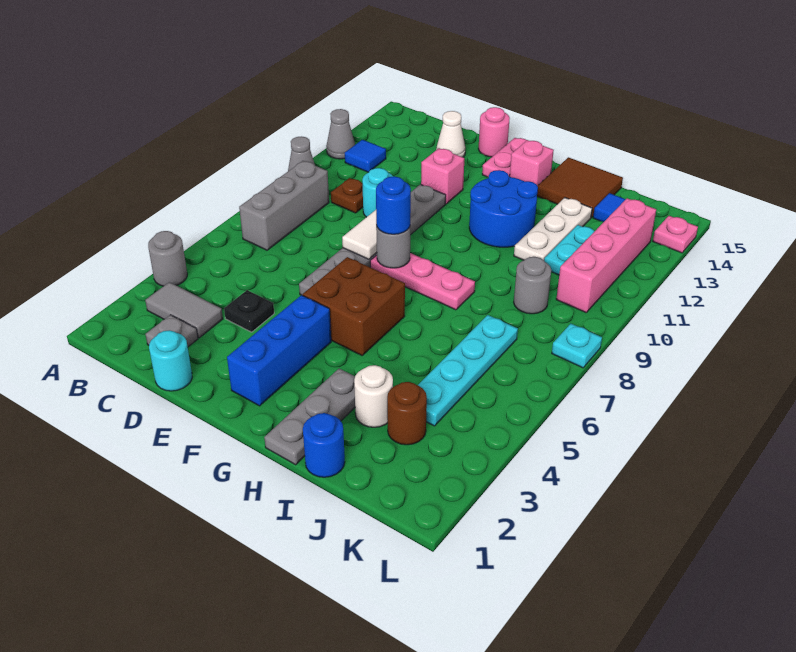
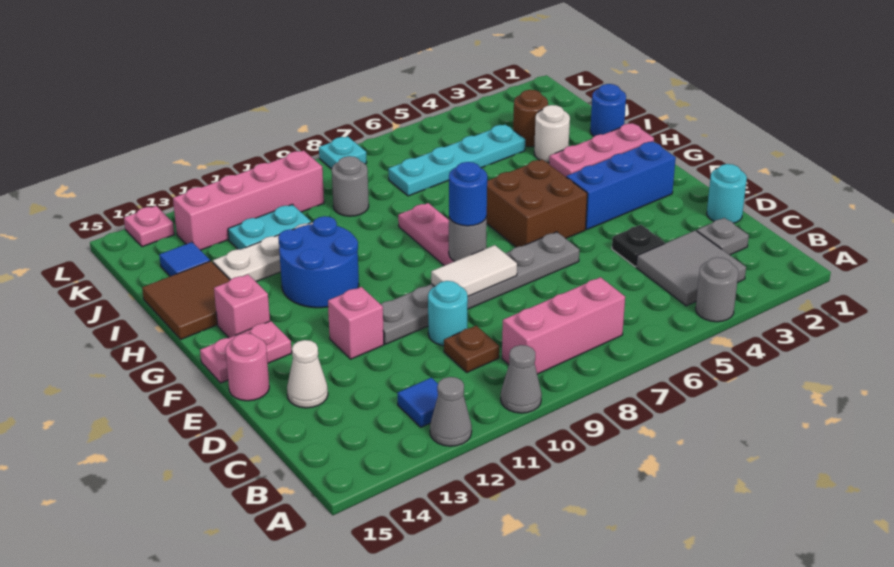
grey tile B3:C3 level 1 -> grey tile B3:C4 level 1
grey brick B7:B9 level 1 -> pink brick B7:B9 level 1
grey plate H1:H3 level 1 -> pink plate H1:H3 level 1

